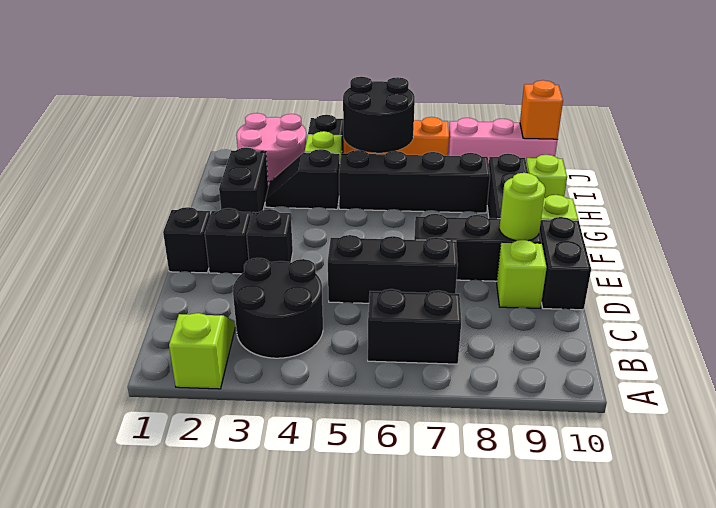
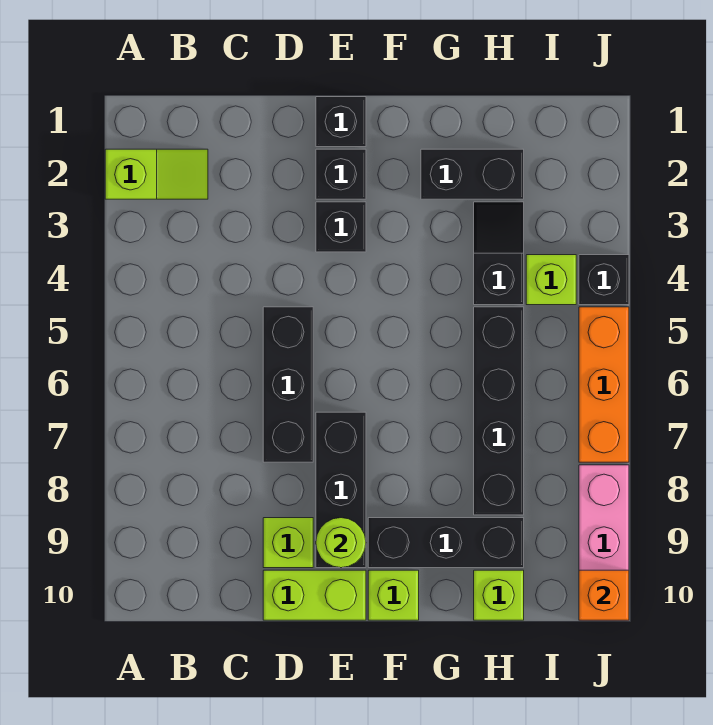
black round brick B3:C4 level 1 -> none
black brick B6:B7 level 1 -> none
black brick D10:E10 level 1 -> lime brick D10:E10 level 1
pink round brick I2:J3 level 1 -> none
black round brick I5:J6 level 2 -> none

